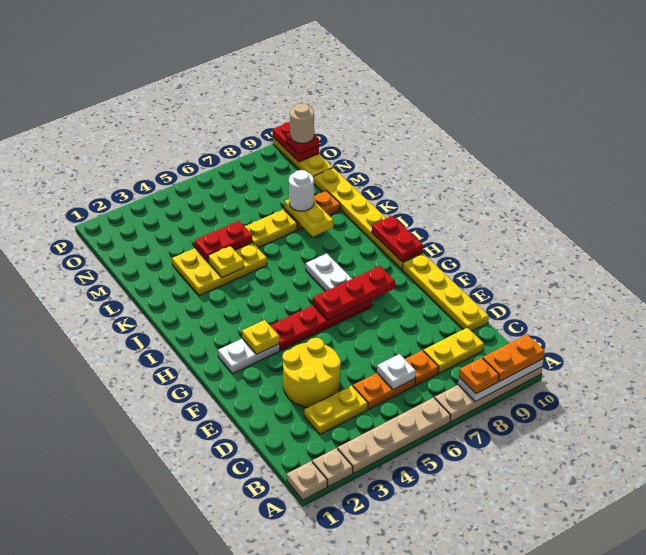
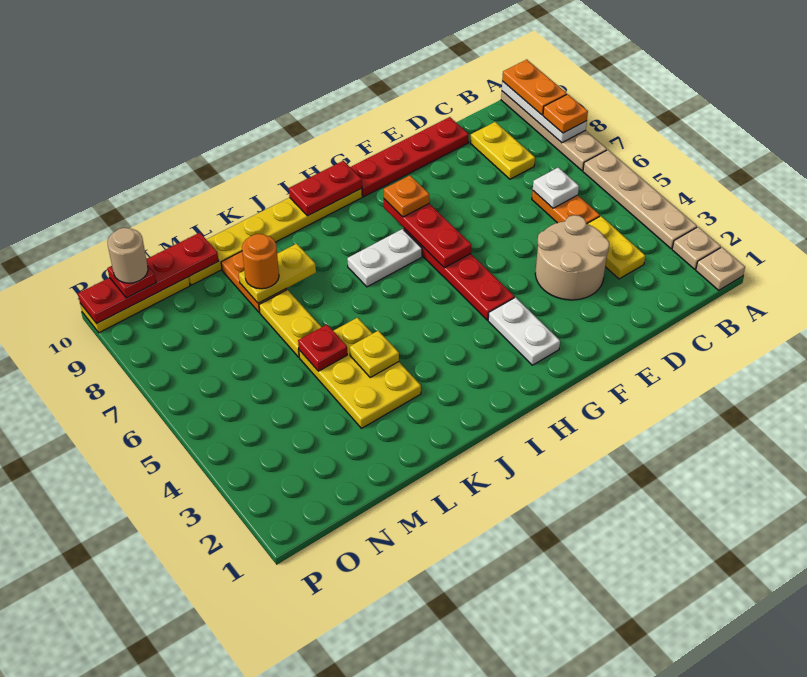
orange plate C7 level 1 -> orange plate G8 level 3
yellow round brick D3:E4 level 1 -> tan round brick D3:E4 level 1
yellow plate D10:G10 level 1 -> red plate D10:G10 level 1
yellow plate G3 level 2 -> none
red plate L4:L5 level 2 -> red plate L5 level 2
white round brick L8 level 3 -> orange round brick L8 level 3
red plate O10:P10 level 2 -> red plate M10:P10 level 2

